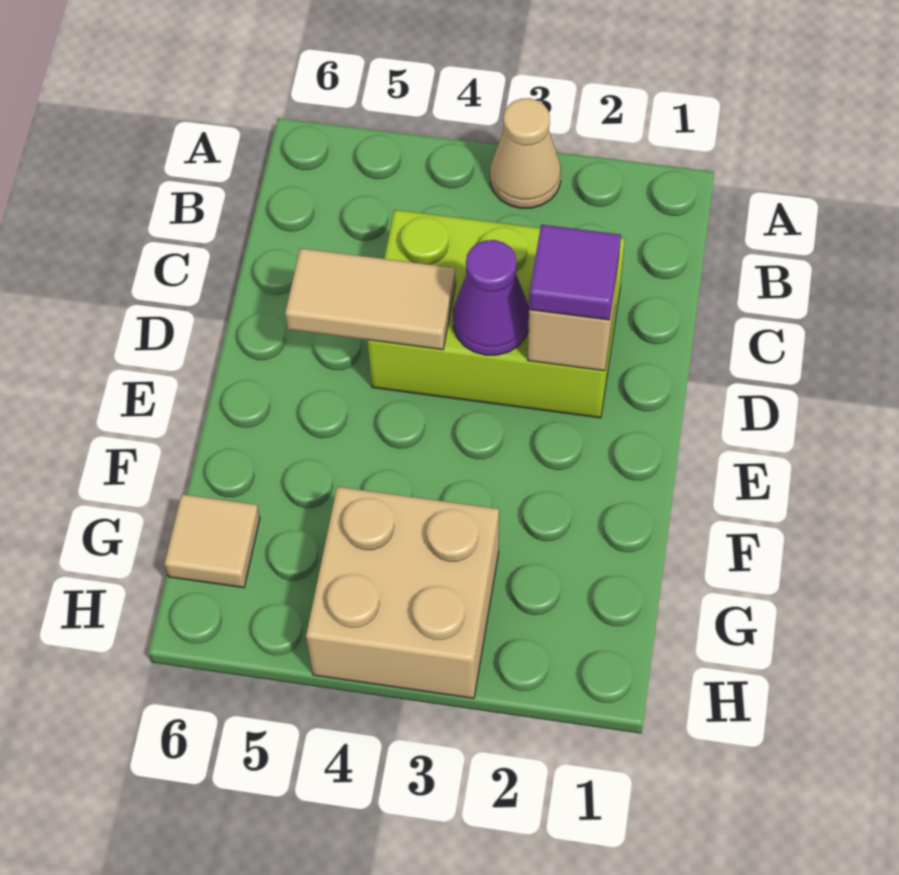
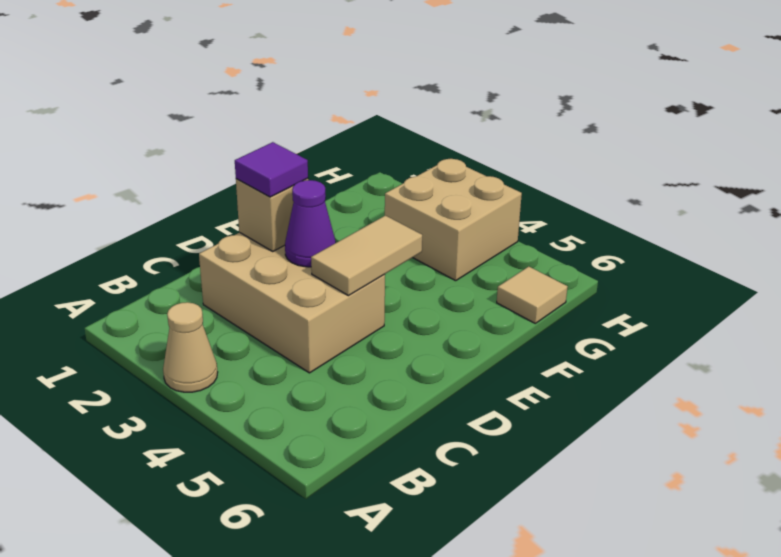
lime brick C2:D4 level 1 -> tan brick C2:D4 level 1
tan tile D4:D5 level 2 -> tan tile D4:E4 level 2

